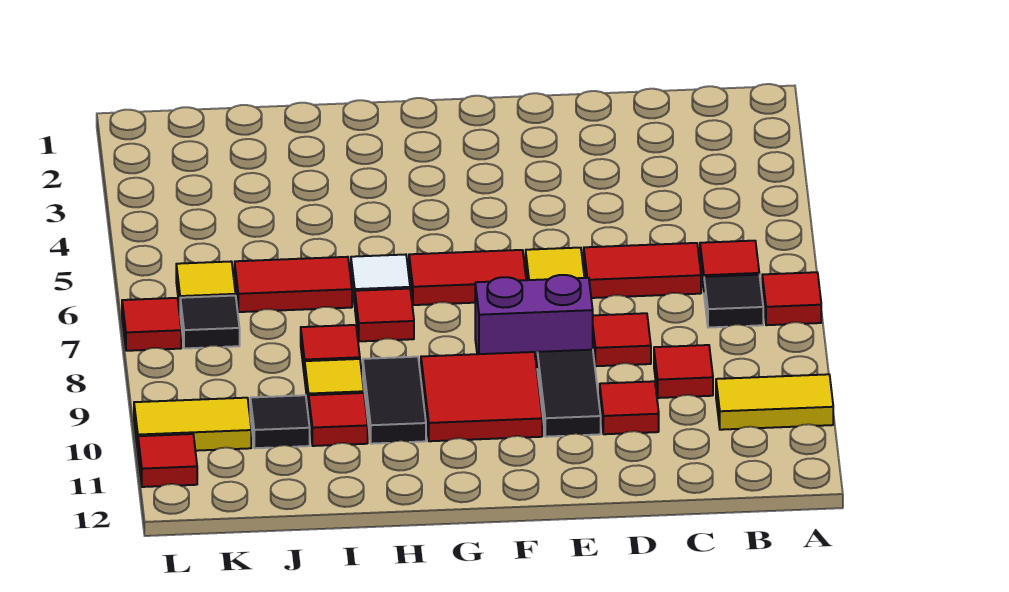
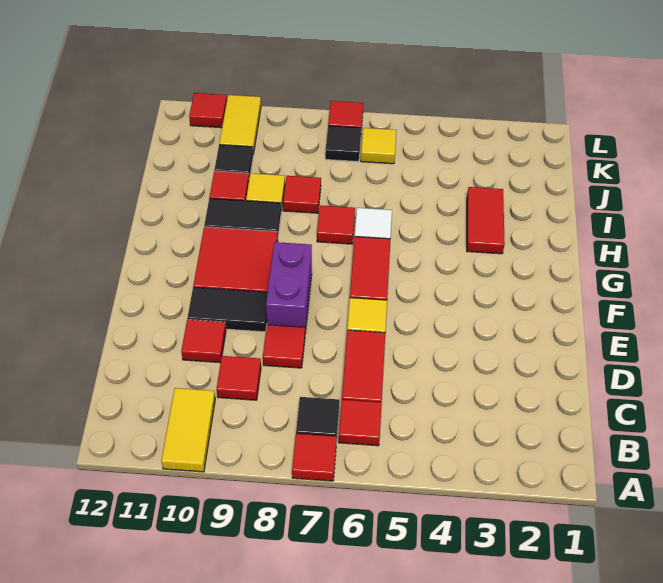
red tile I6:J6 level 1 -> red tile H3:I3 level 1

